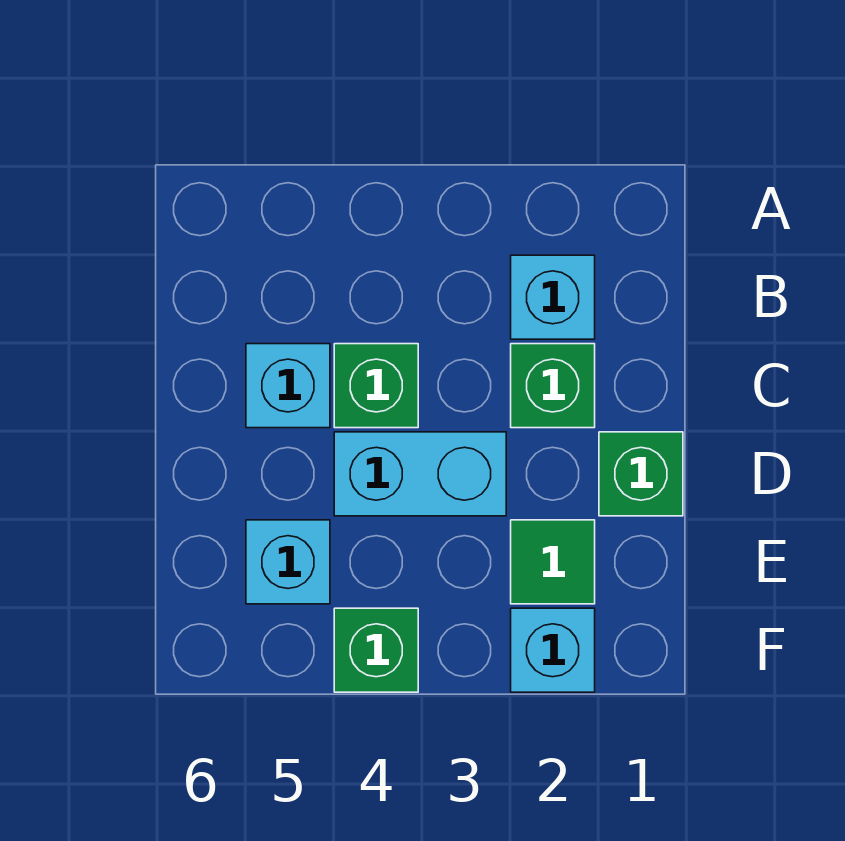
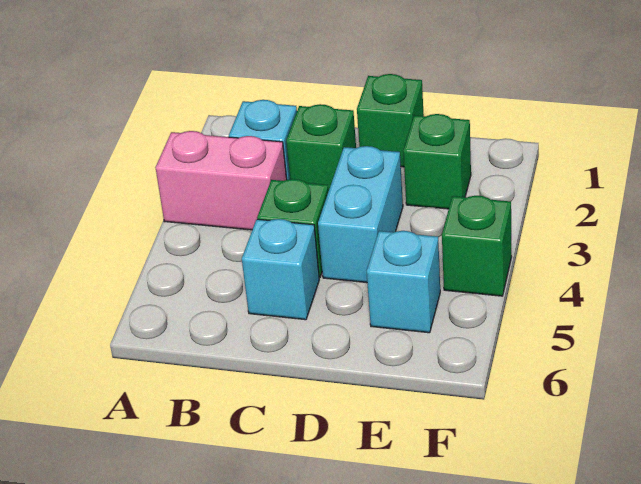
none -> pink brick A3:B3 level 1
green tile E2 level 1 -> green brick E2 level 1
cyan brick F2 level 1 -> none

